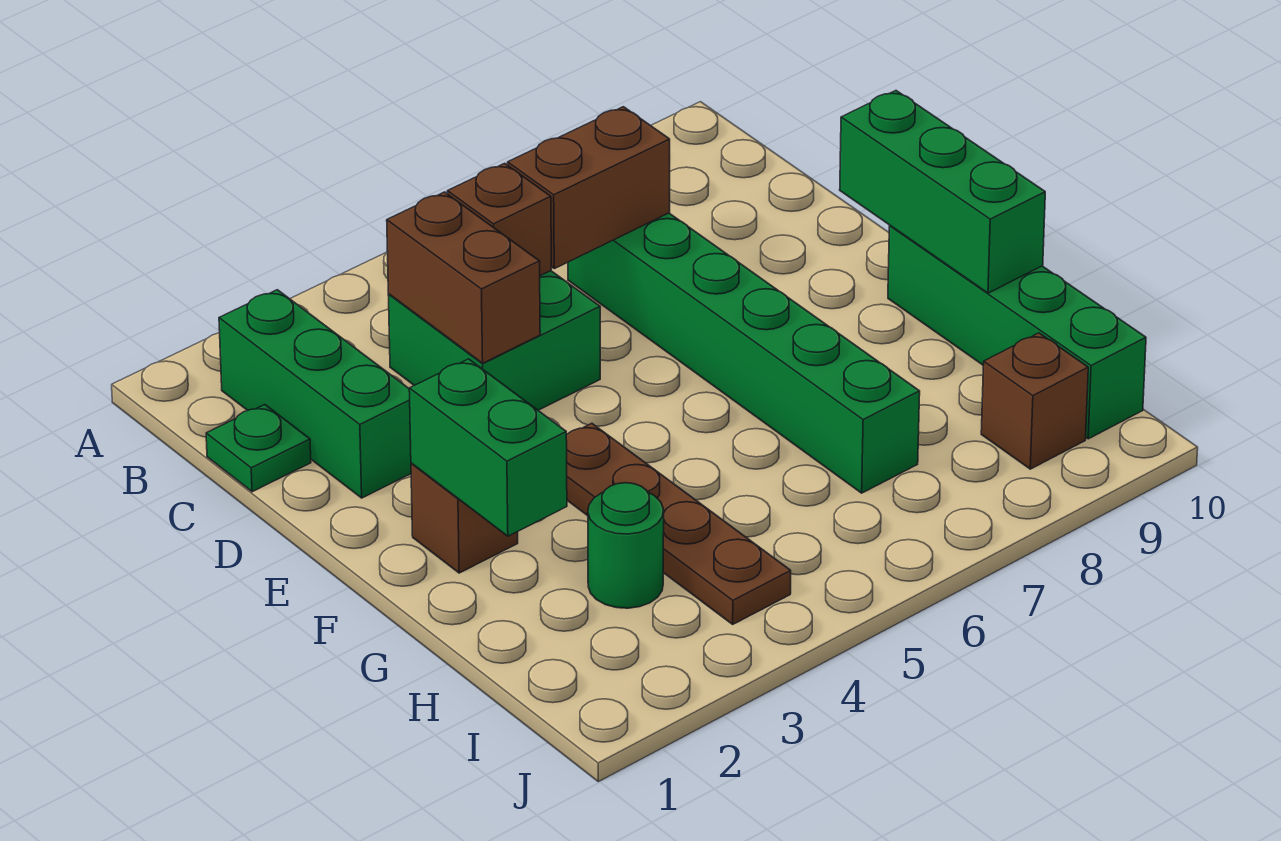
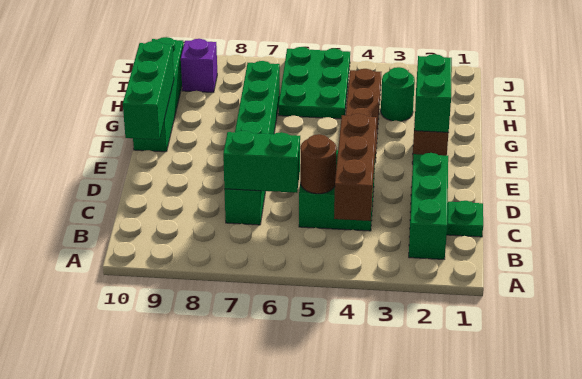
brown brick C4:D4 level 2 -> brown brick B4:D4 level 2
brown brick C5 level 2 -> brown round brick C5 level 2
brown brick C6:C7 level 2 -> green brick C6:C7 level 2
none -> green plate H5:J6 level 1
brown brick I9 level 1 -> purple brick I9 level 1

